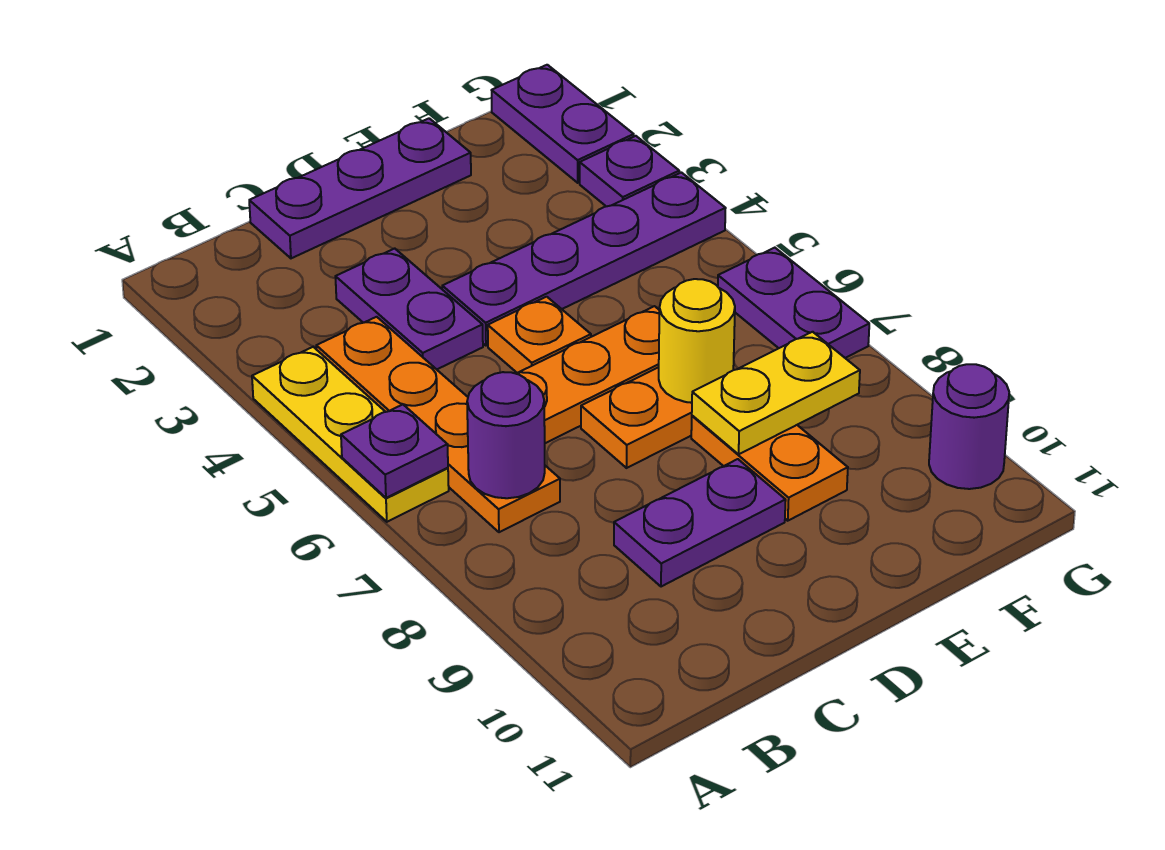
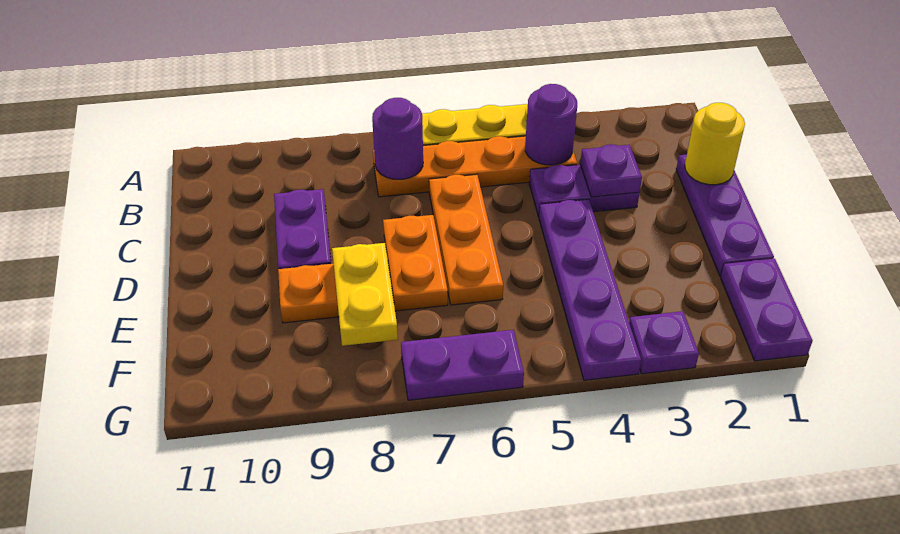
purple plate A6 level 2 -> purple plate C3 level 2
orange plate D5 level 1 -> none
yellow round brick E7 level 2 -> yellow round brick C1 level 2
purple plate G1:G2 level 1 -> purple plate F1:G1 level 1
purple round brick G10 level 1 -> purple round brick B4 level 2

